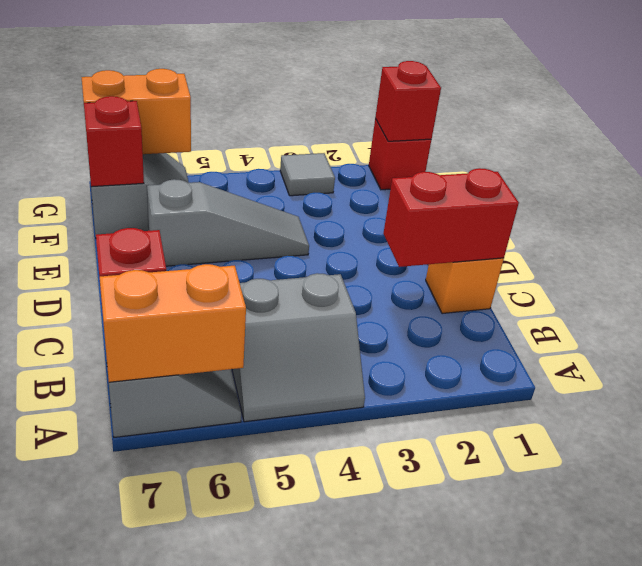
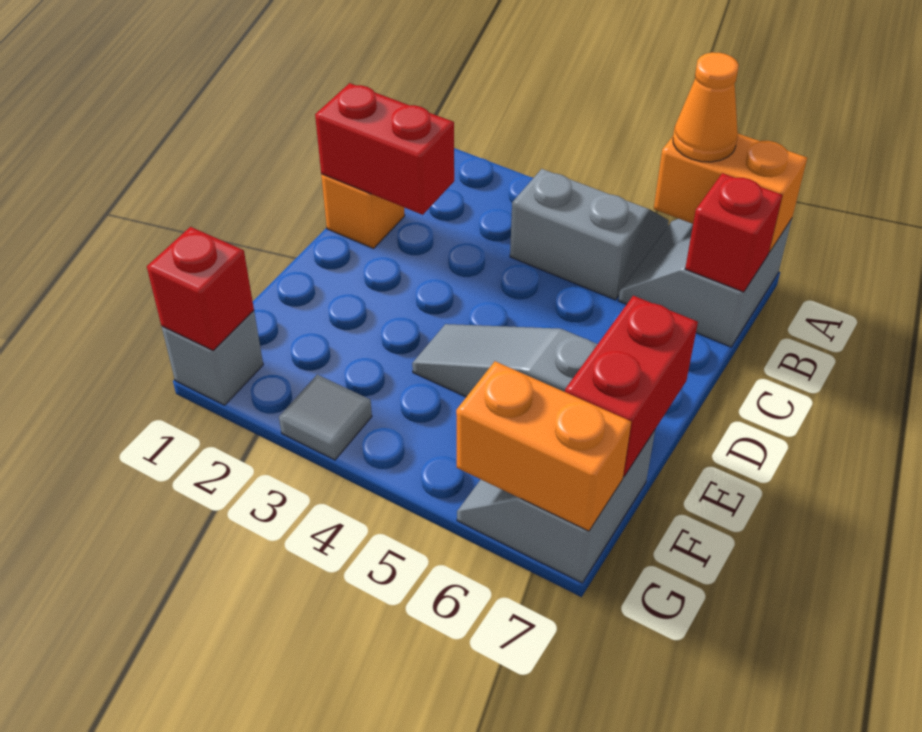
none -> orange cone A6 level 3
red brick F7 level 2 -> red brick E7:F7 level 2
red brick G1 level 1 -> grey brick G1 level 1

